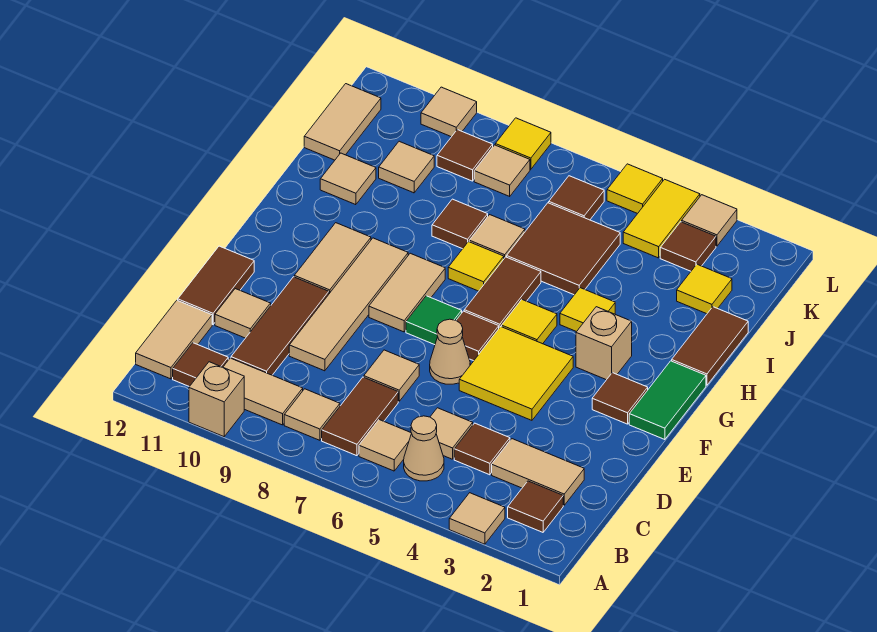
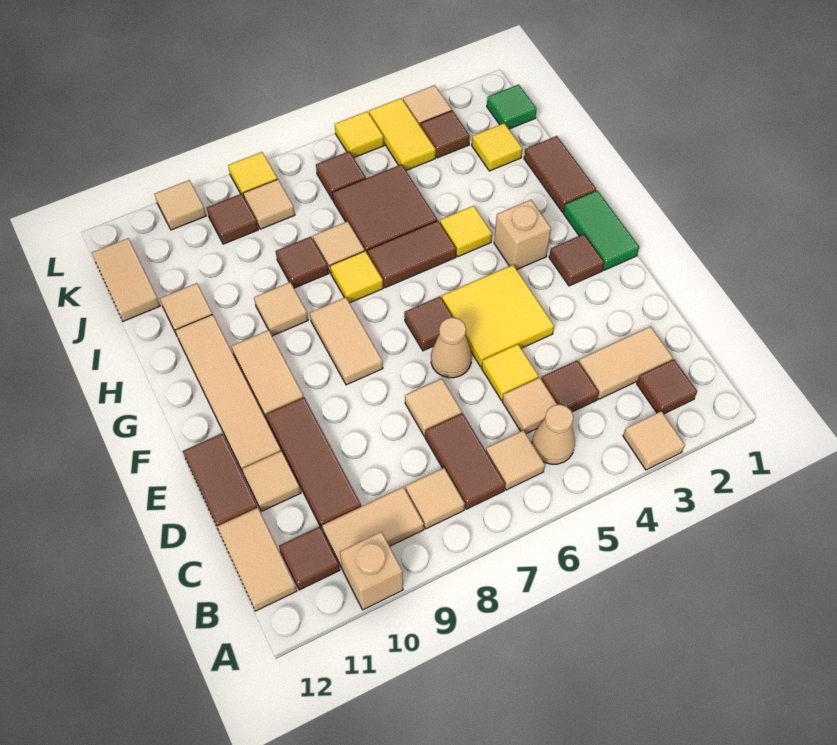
tan tile D9:G9 level 1 -> tan tile E11:H11 level 1
green tile F7 level 1 -> green tile K1 level 1
yellow tile G5 level 1 -> yellow tile D5 level 1
brown tile G6:H6 level 1 -> brown tile H5:H6 level 1
tan tile J10 level 1 -> tan tile H9 level 1

